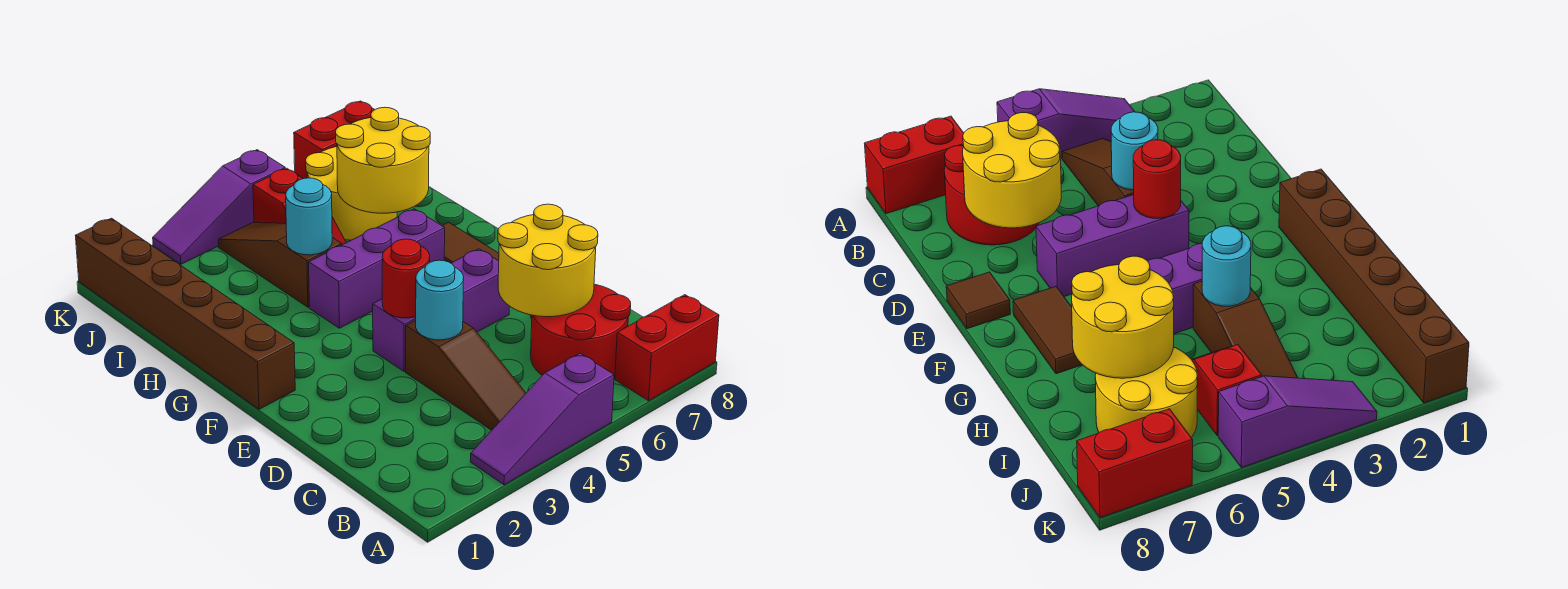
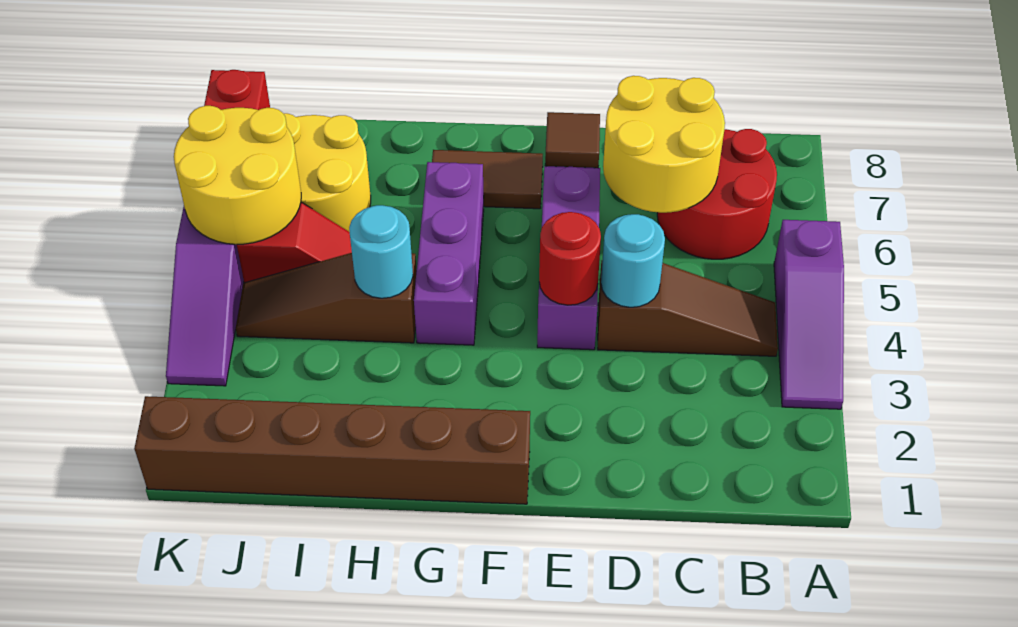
red brick A7:A8 level 1 -> none
yellow round brick H6:I7 level 2 -> yellow round brick J5:K6 level 2

